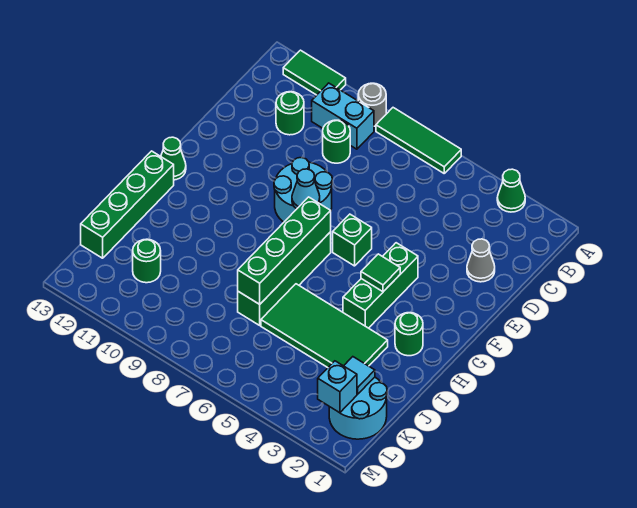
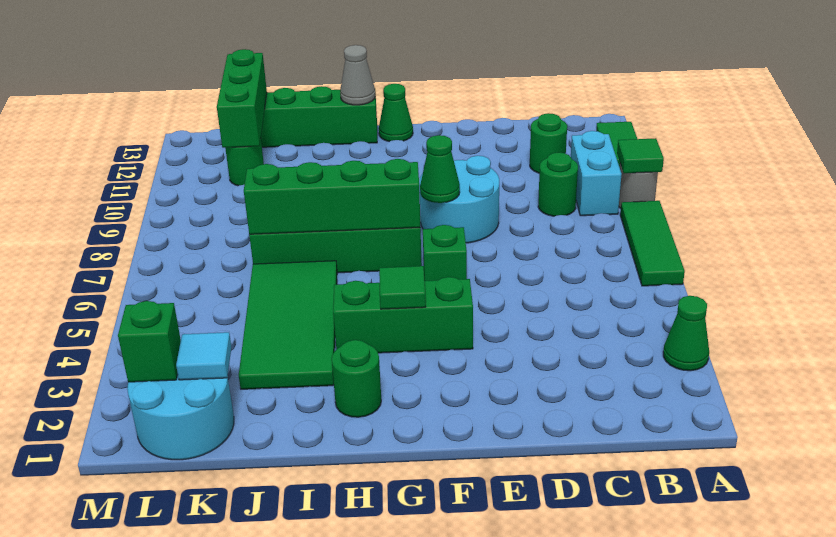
none -> green tile A9 level 2
grey cone D2 level 1 -> grey cone H13 level 2
cyan cone F8 level 2 -> green cone F8 level 2
none -> green brick K11:K13 level 2
cyan brick L2 level 2 -> green brick L2 level 2

